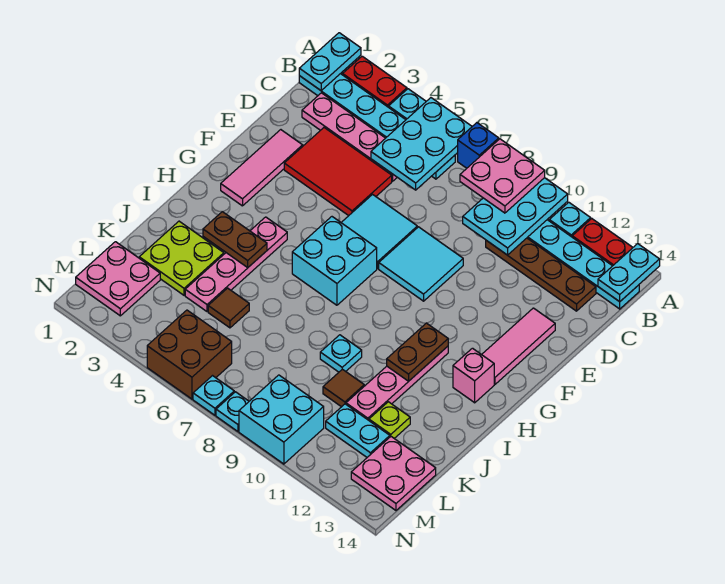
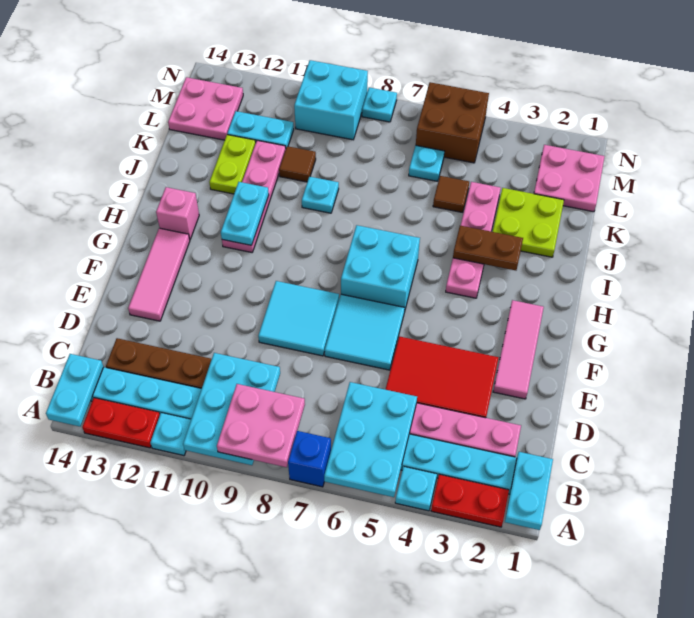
brown plate H11:I11 level 2 -> cyan plate H11:I11 level 2
lime plate K12 level 1 -> lime plate J12:K12 level 1
cyan plate N7 level 1 -> cyan plate L6 level 1

